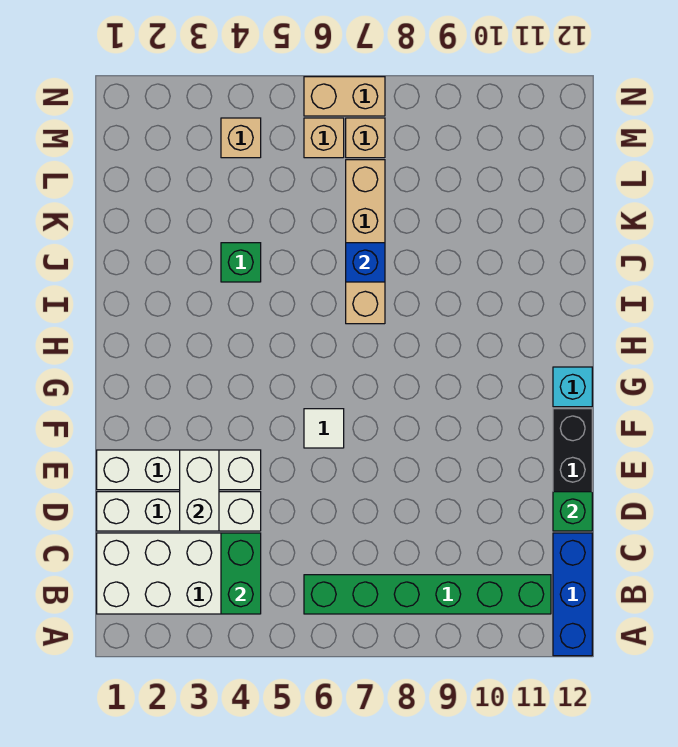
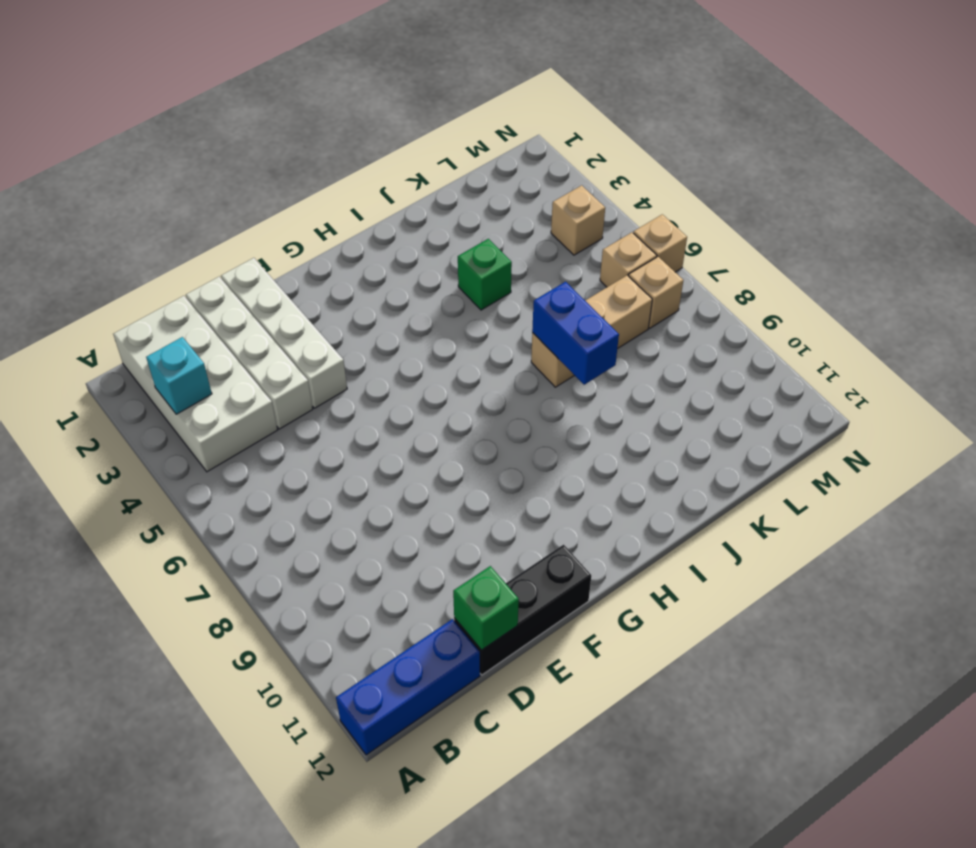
green brick B4:C4 level 2 -> none
green brick B6:B11 level 1 -> none
white brick D3:E3 level 2 -> none
white tile F6 level 1 -> none
cyan brick G12 level 1 -> cyan brick B3 level 2
tan brick I7:L7 level 1 -> tan brick J7:L7 level 1
blue brick J7 level 2 -> blue brick J7:J8 level 2
tan brick N6:N7 level 1 -> tan brick N6 level 1

